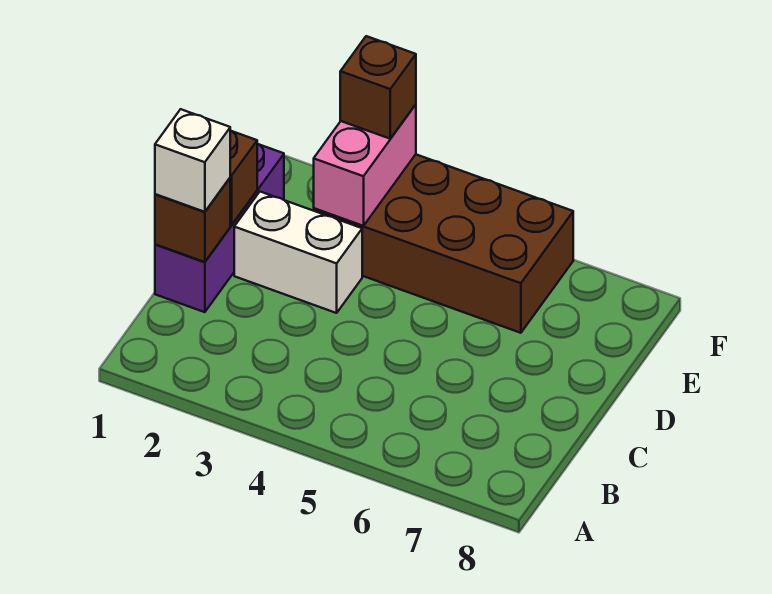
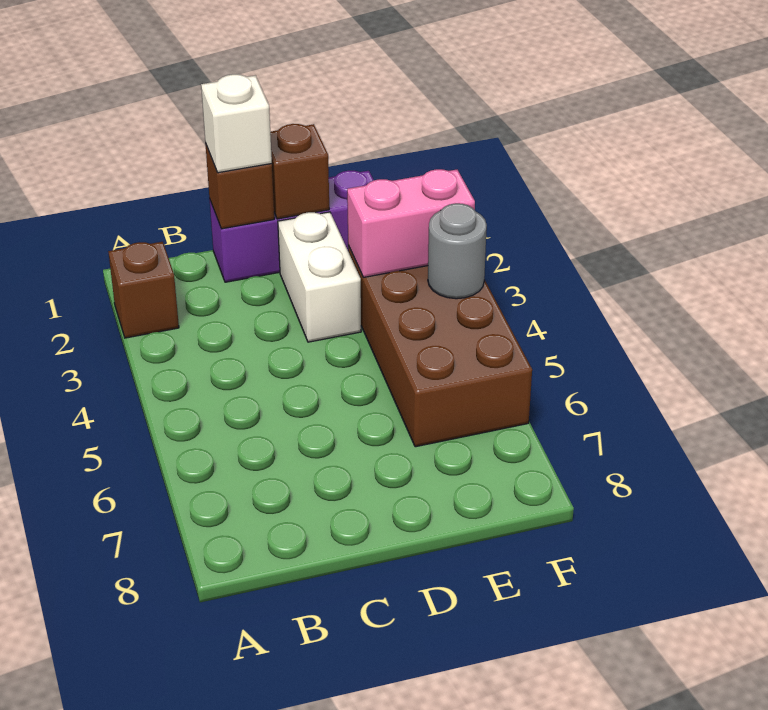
brown brick F3 level 3 -> brown brick A2 level 1
none -> grey round brick F4 level 2

